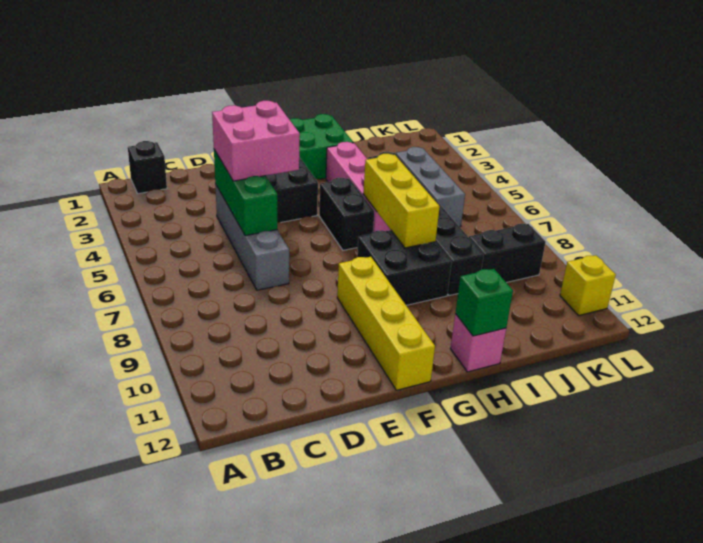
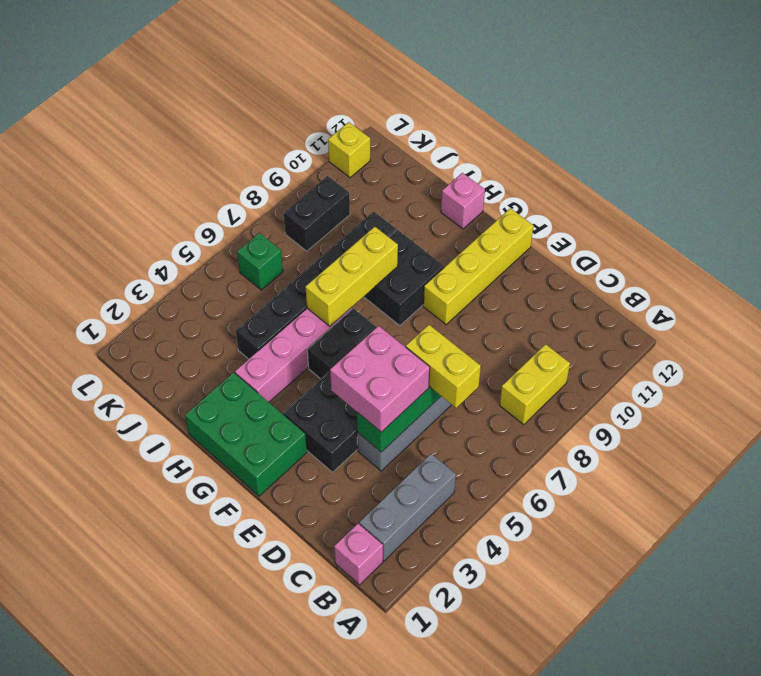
black brick B1 level 1 -> pink brick B1 level 1
none -> yellow brick B8:B9 level 1
none -> yellow brick C6:D6 level 3
green brick H12 level 2 -> green brick K6 level 1
grey brick J4:J6 level 1 -> grey brick B2:B4 level 1
black brick J9:K9 level 1 -> black brick K8:K9 level 1

